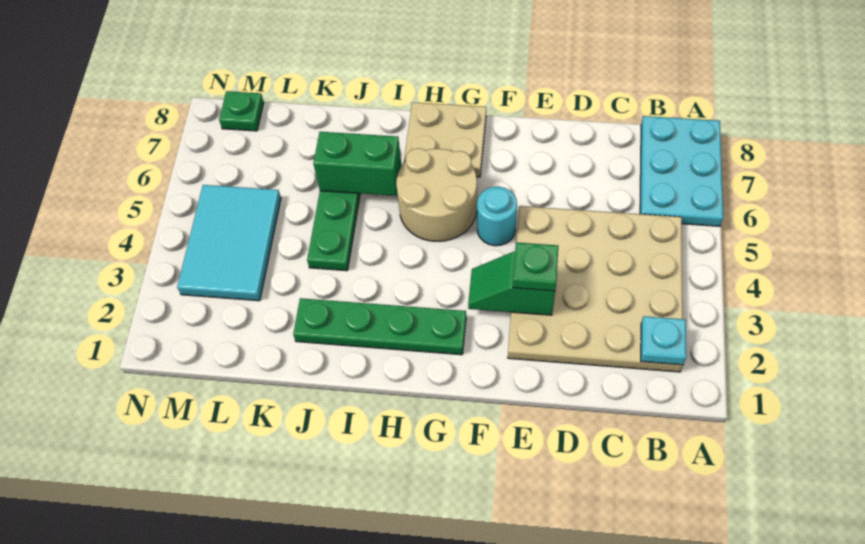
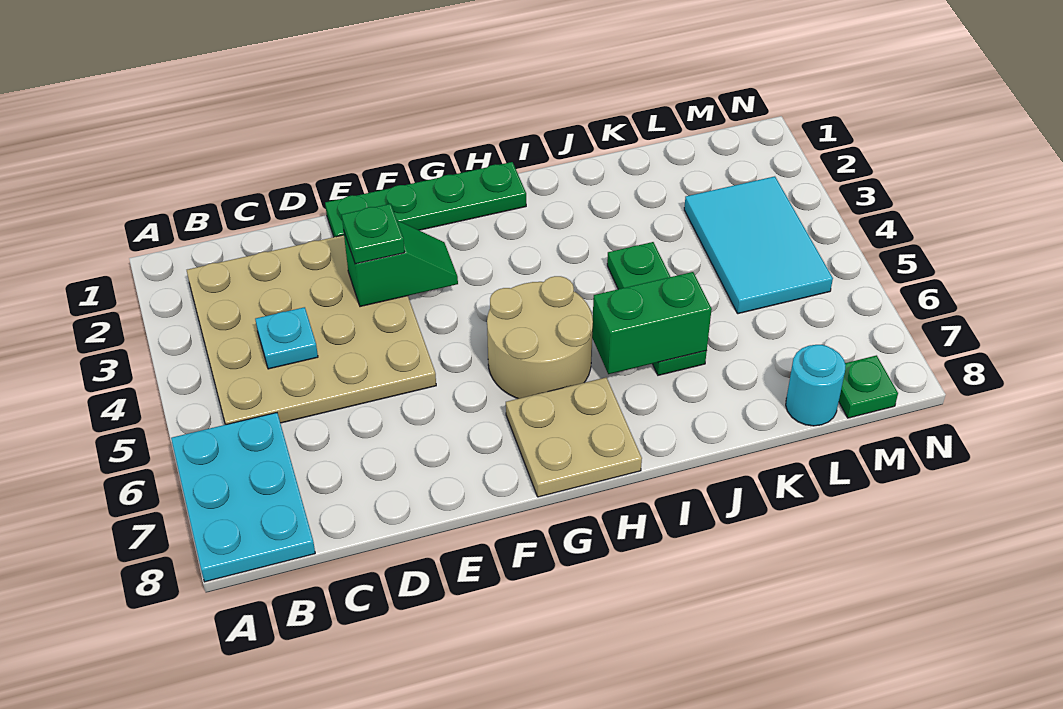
cyan plate B2 level 2 -> cyan plate C4 level 2
cyan round brick F5 level 1 -> cyan round brick L8 level 1
green plate G2:J2 level 1 -> green plate E1:H1 level 1

